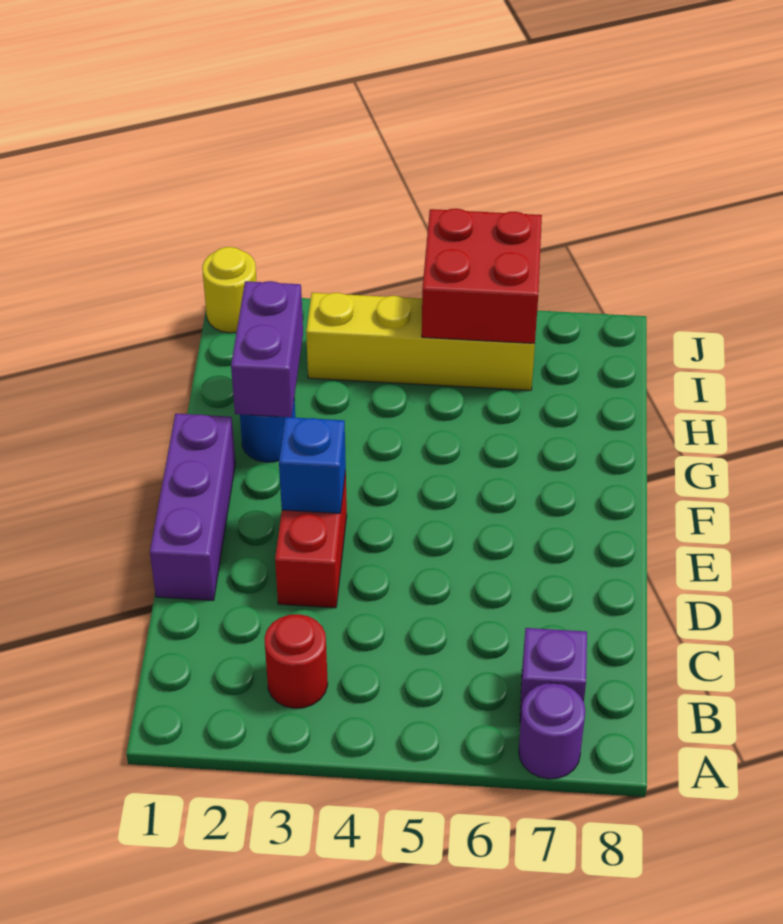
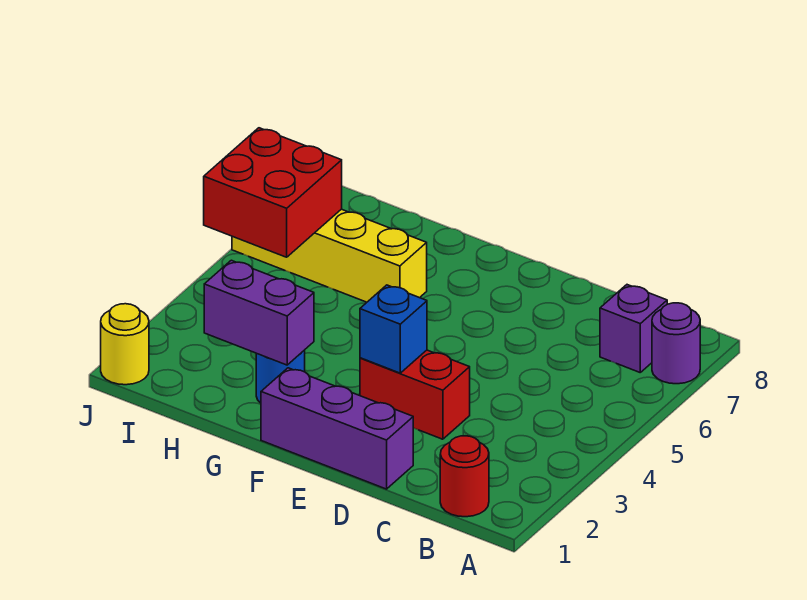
red round brick B3 level 1 -> red round brick B1 level 1
yellow brick I3:I6 level 1 -> yellow brick G6:J6 level 1

